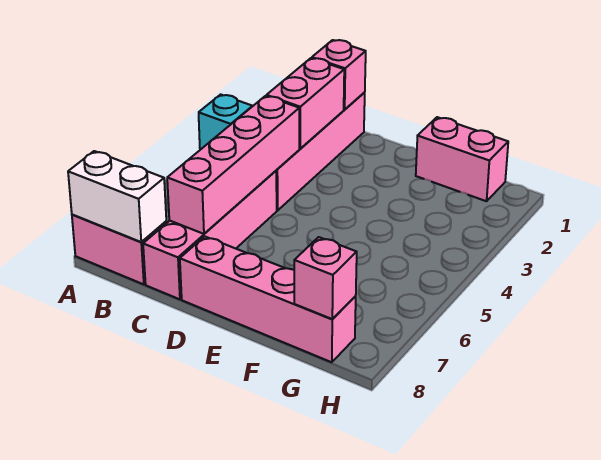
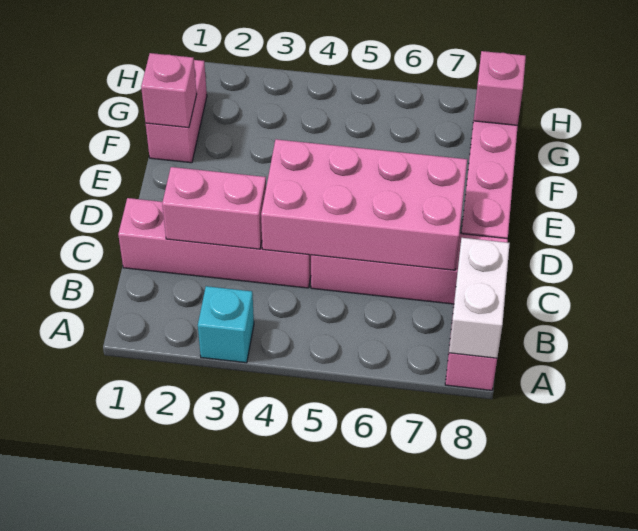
pink brick C1 level 2 -> pink brick F1 level 2
pink brick C4:C7 level 2 -> pink brick C4:D7 level 2

